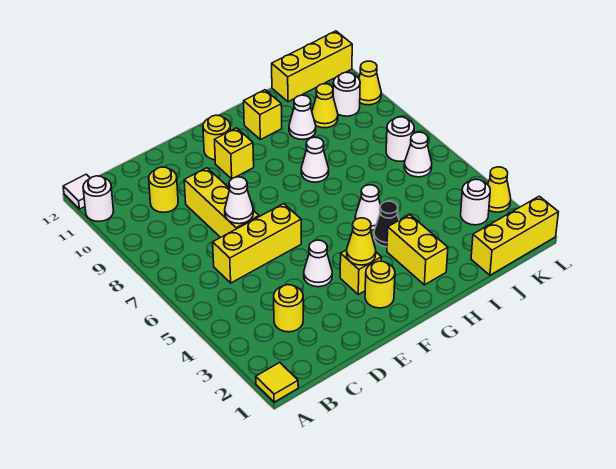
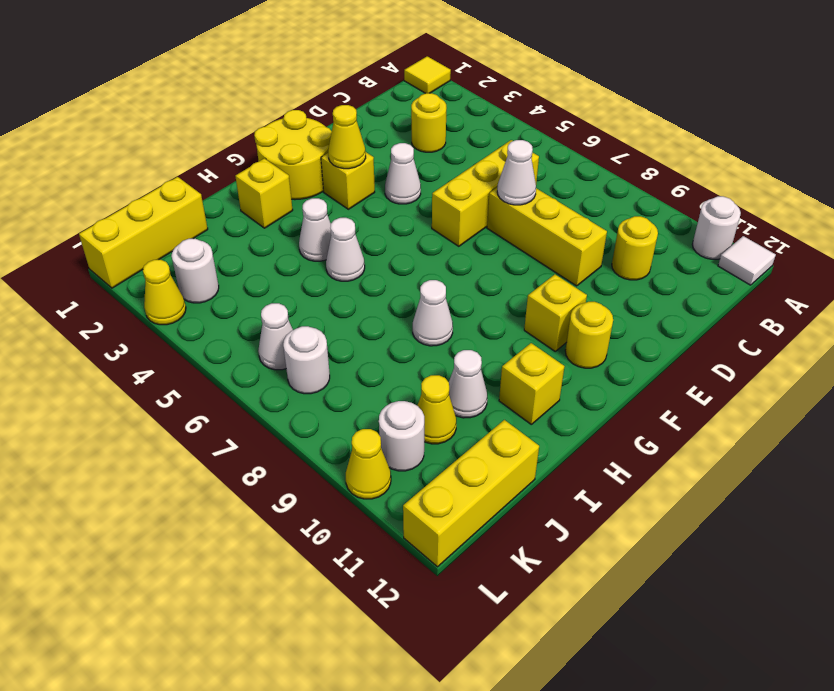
yellow round brick F2 level 1 -> yellow round brick F1:G2 level 1
yellow brick H2:H3 level 1 -> yellow brick H2 level 1
black cone H4 level 1 -> white cone H4 level 1

